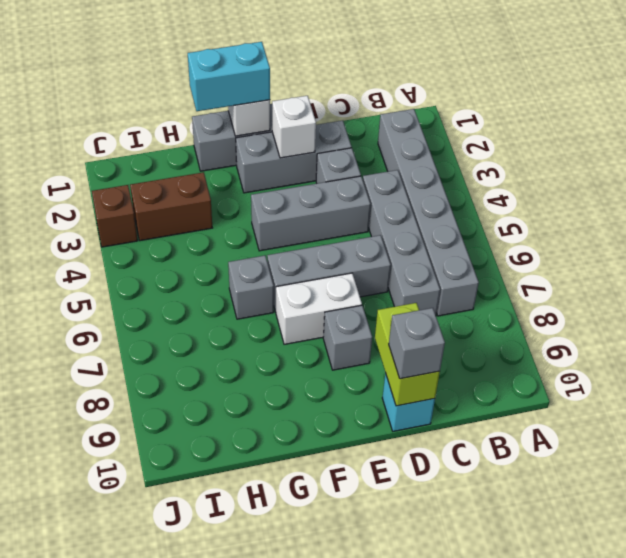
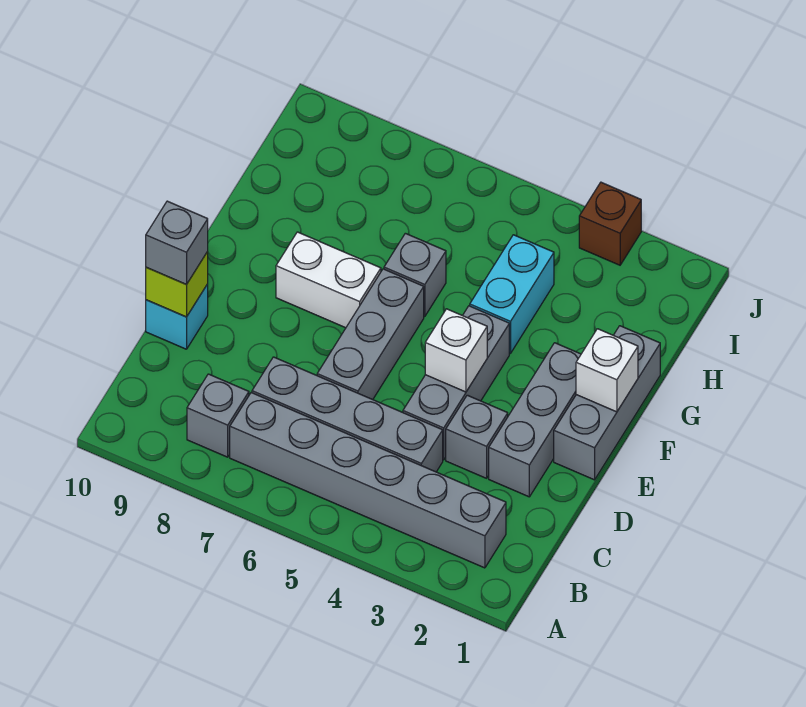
lime brick D9:D10 level 2 -> lime brick D10 level 2
white brick E2 level 2 -> white brick E4 level 2
white brick E7:F7 level 1 -> white brick F7:F8 level 1
grey brick E8 level 1 -> grey brick B8 level 1
cyan brick F1:G1 level 3 -> cyan brick G4:H4 level 1
brown brick H3:I3 level 1 -> none

